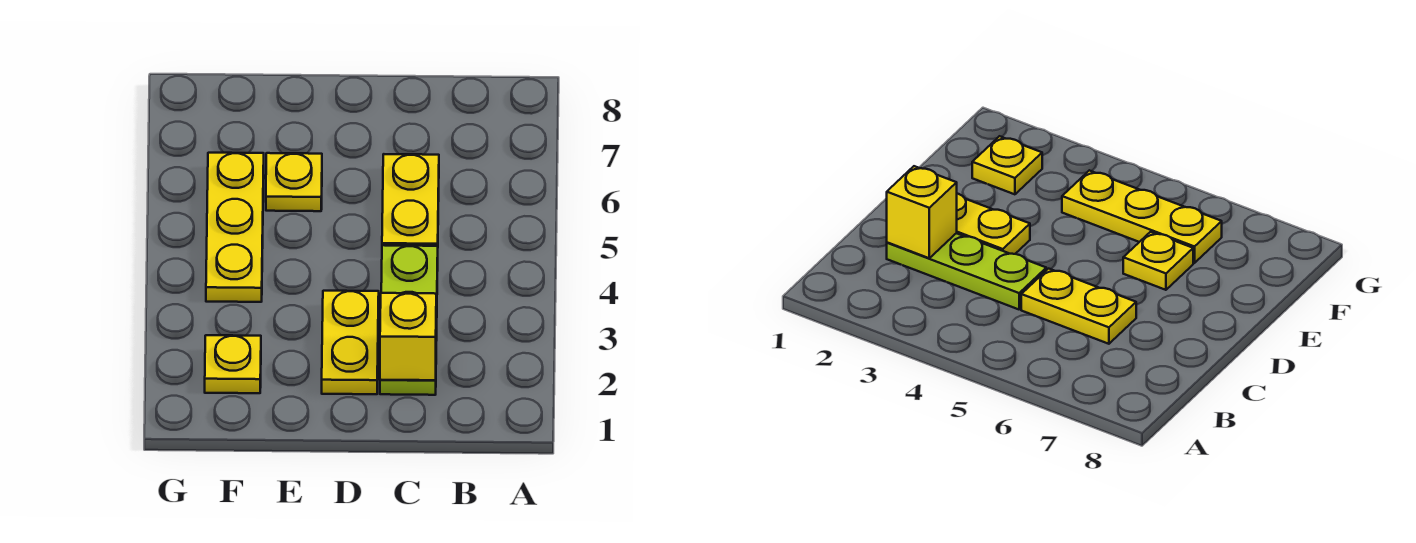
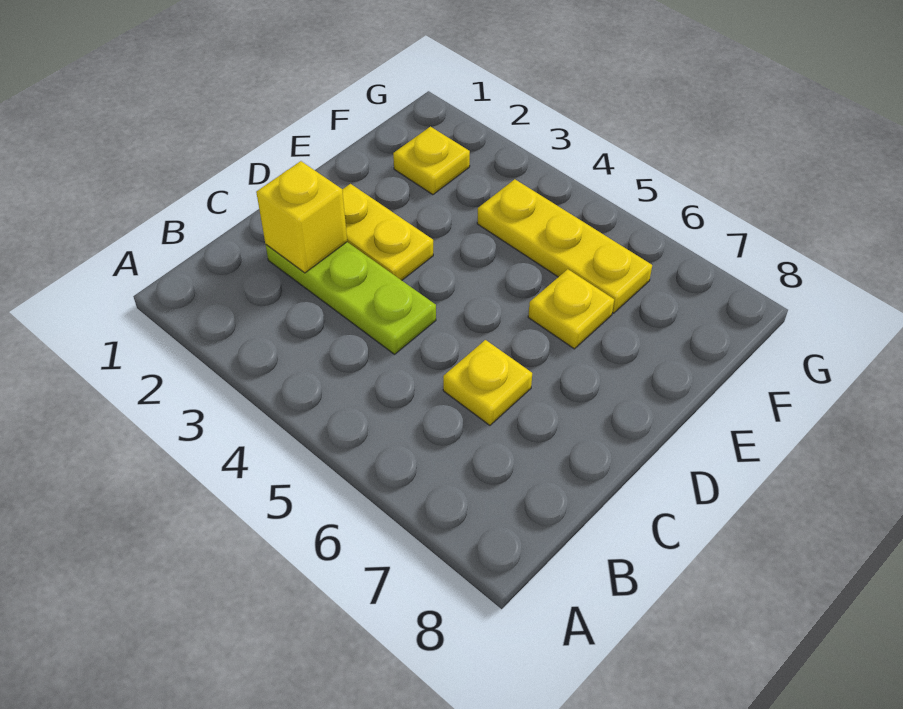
yellow plate C5:C6 level 1 -> yellow plate C6 level 1

